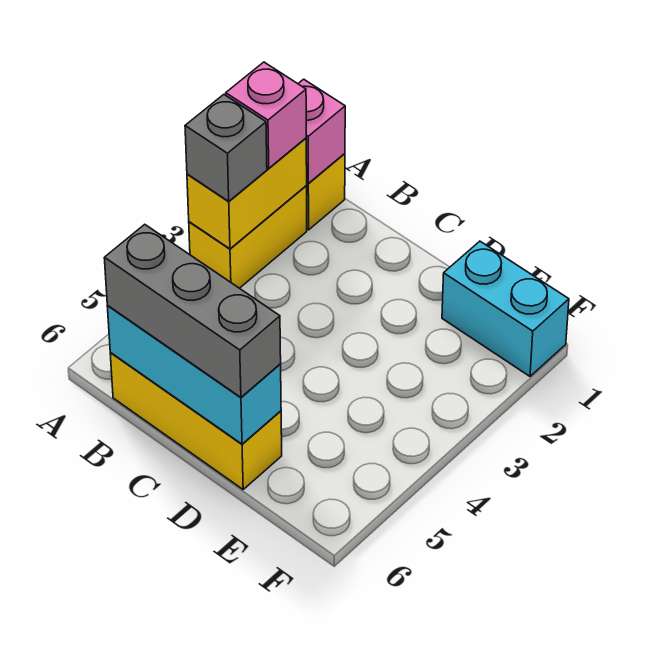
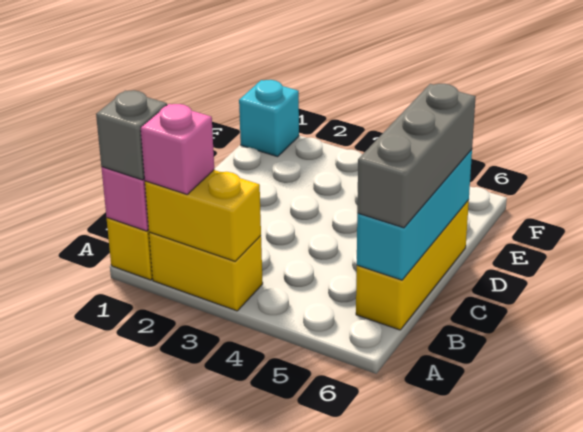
grey brick A3 level 3 -> grey brick A1 level 3
cyan brick E1:F1 level 1 -> cyan brick F1 level 1

